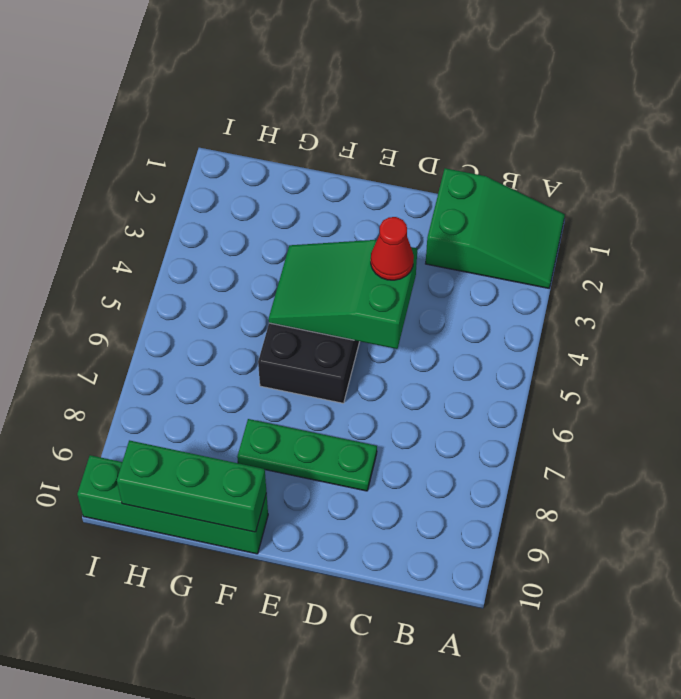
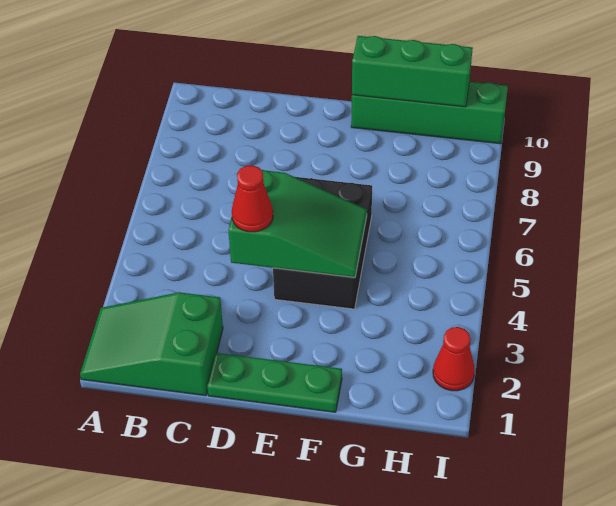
green plate D8:F8 level 1 -> green plate D1:F1 level 1
none -> red cone I2 level 1

